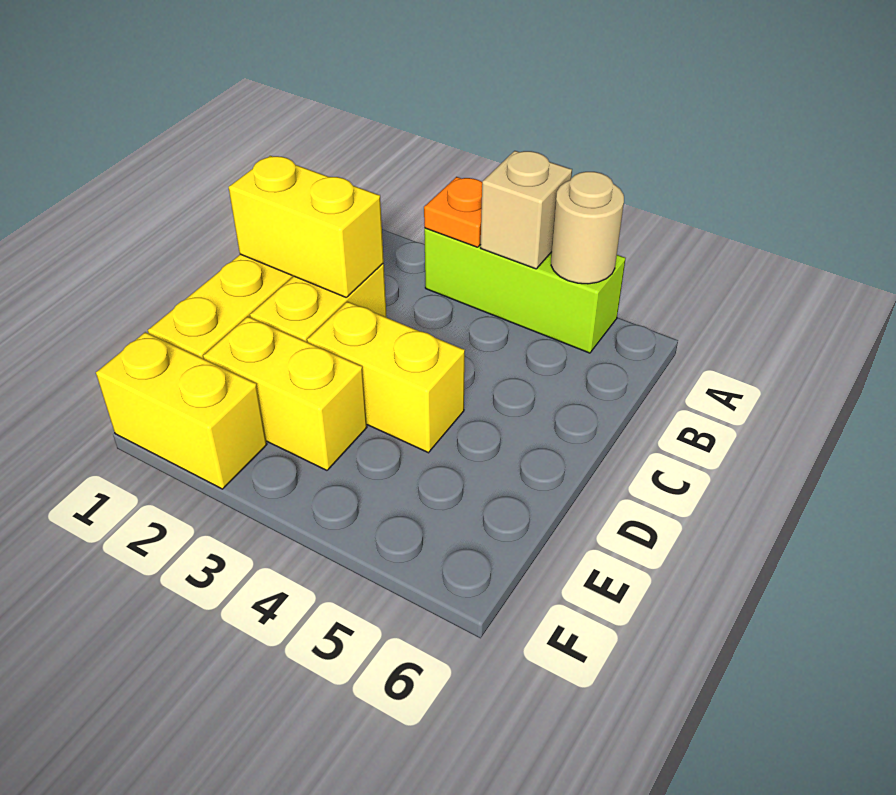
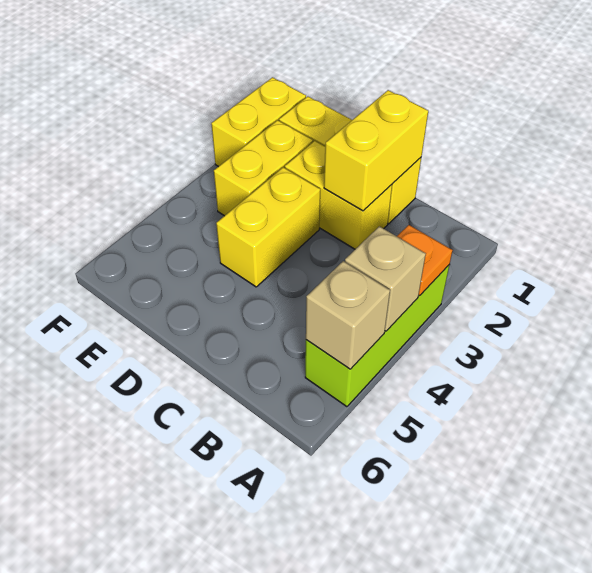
tan round brick A5 level 2 -> tan brick A5 level 2

